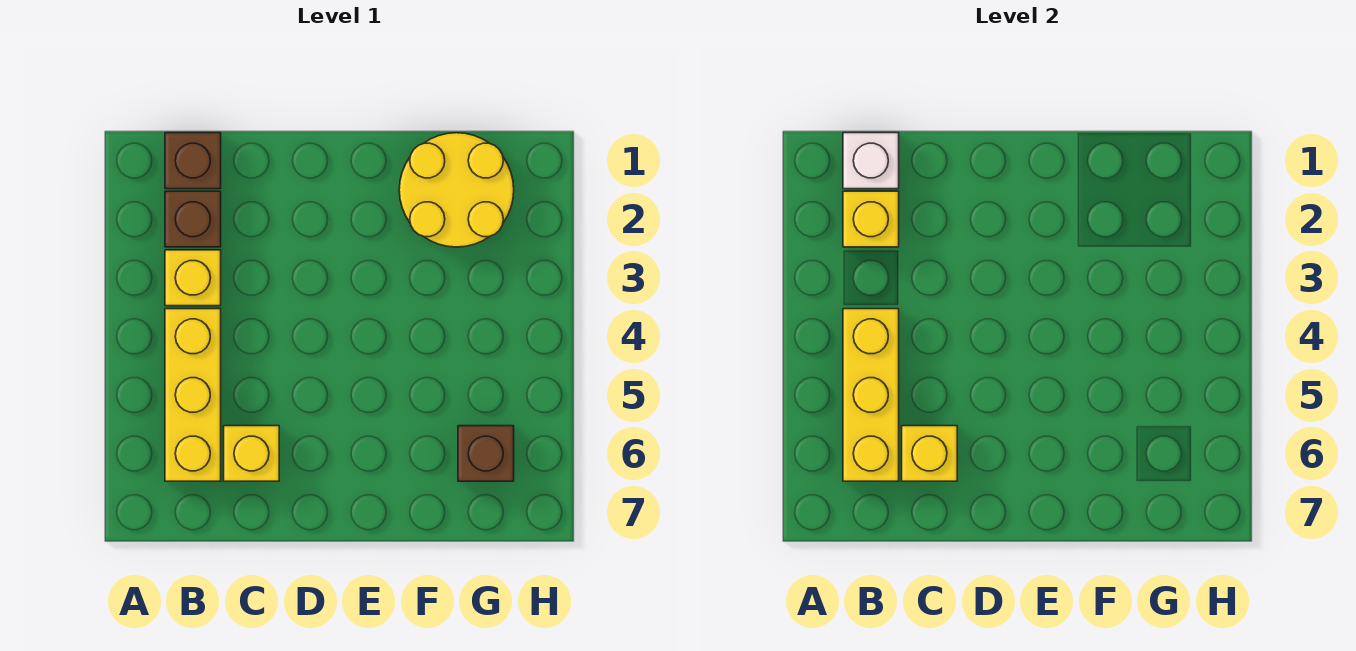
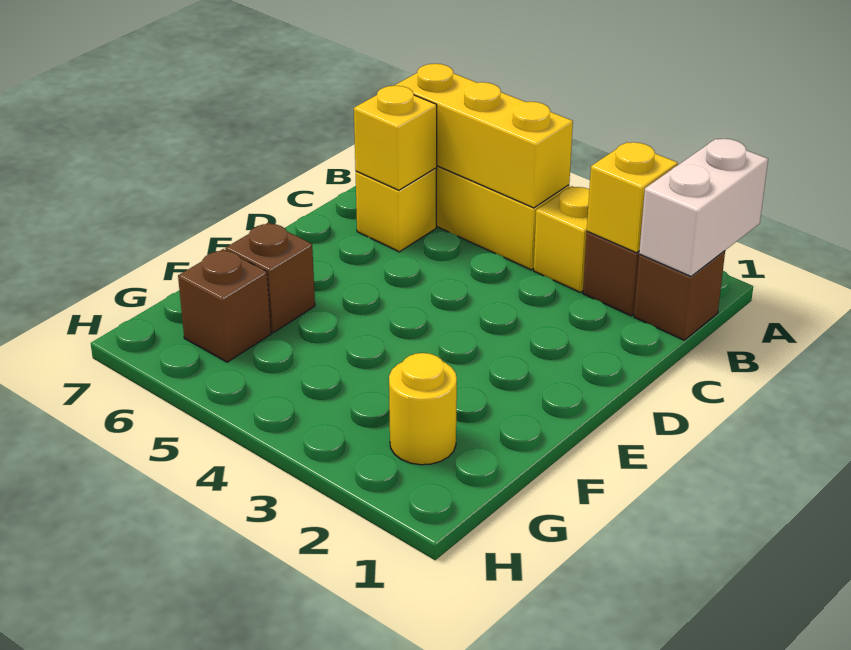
white brick B1 level 2 -> white brick A1:B1 level 2
yellow round brick F1:G2 level 1 -> yellow round brick G2 level 1
none -> brown brick F6 level 1

